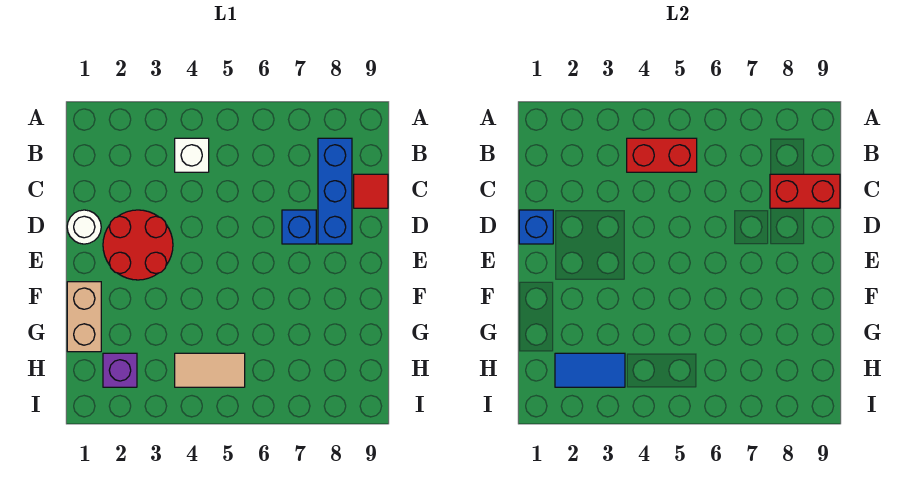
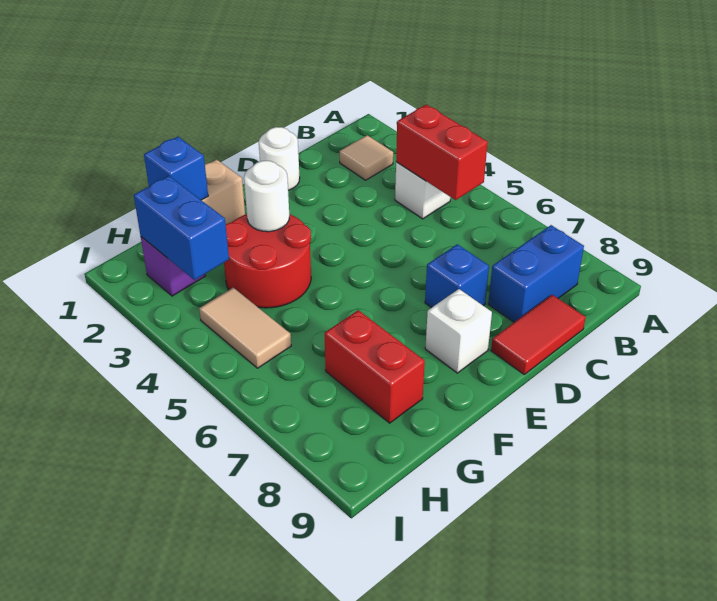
none -> tan tile B2 level 1
blue brick B8:D8 level 1 -> blue brick B8:C8 level 1
red brick C8:C9 level 2 -> red brick G7:G8 level 1
red tile C9 level 1 -> red tile C9:D9 level 1
blue brick D1 level 2 -> blue brick G1 level 2
red round brick D2:E3 level 1 -> red round brick F3:G4 level 1
none -> white brick E8 level 1
none -> white round brick F3 level 2
blue tile H2:H3 level 2 -> blue brick H2:H3 level 2

